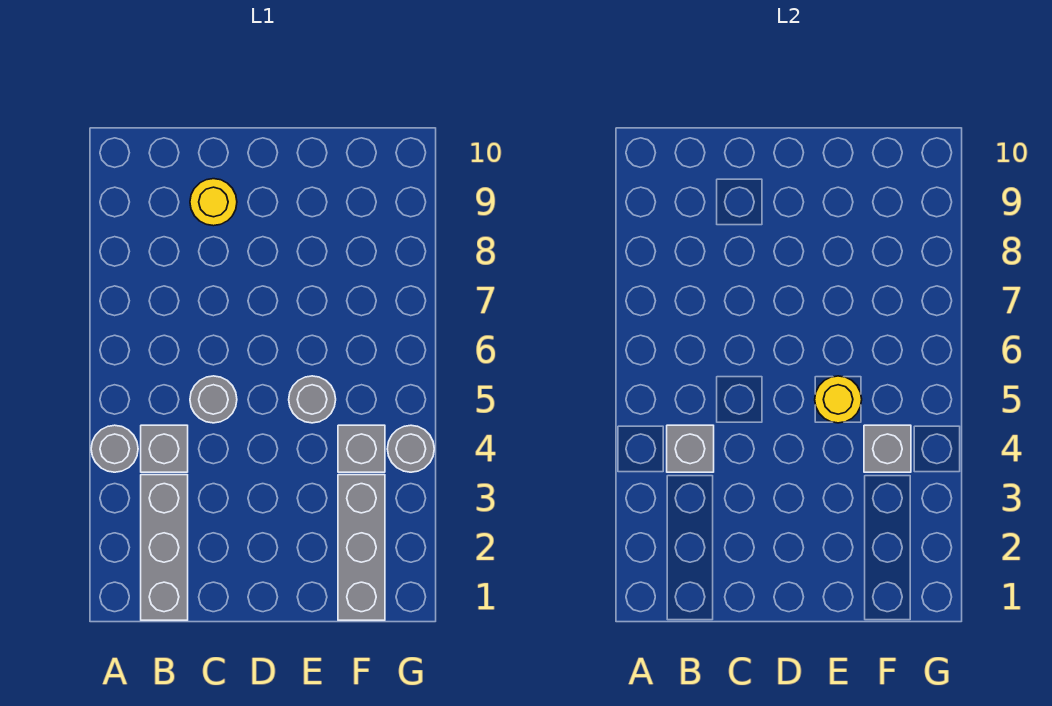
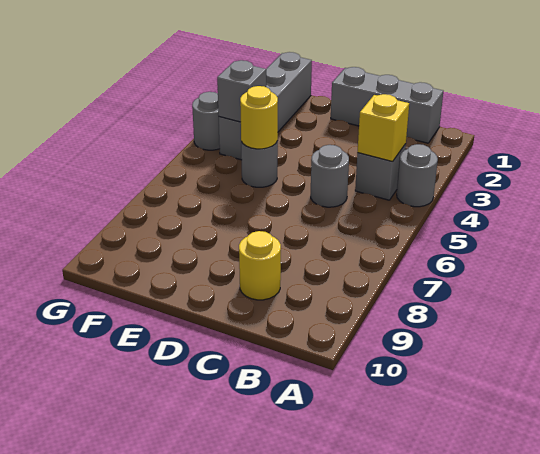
grey brick B1:B3 level 1 -> grey brick B1:D1 level 1
grey brick B4 level 2 -> yellow brick B4 level 2

